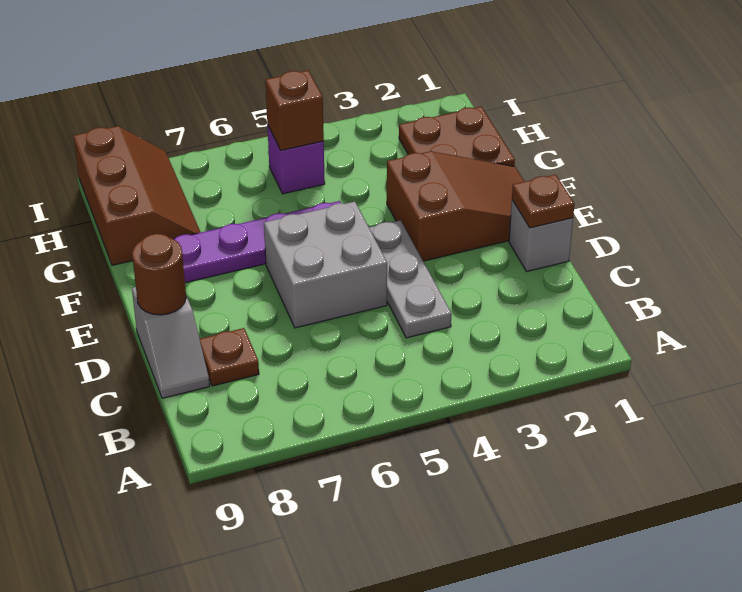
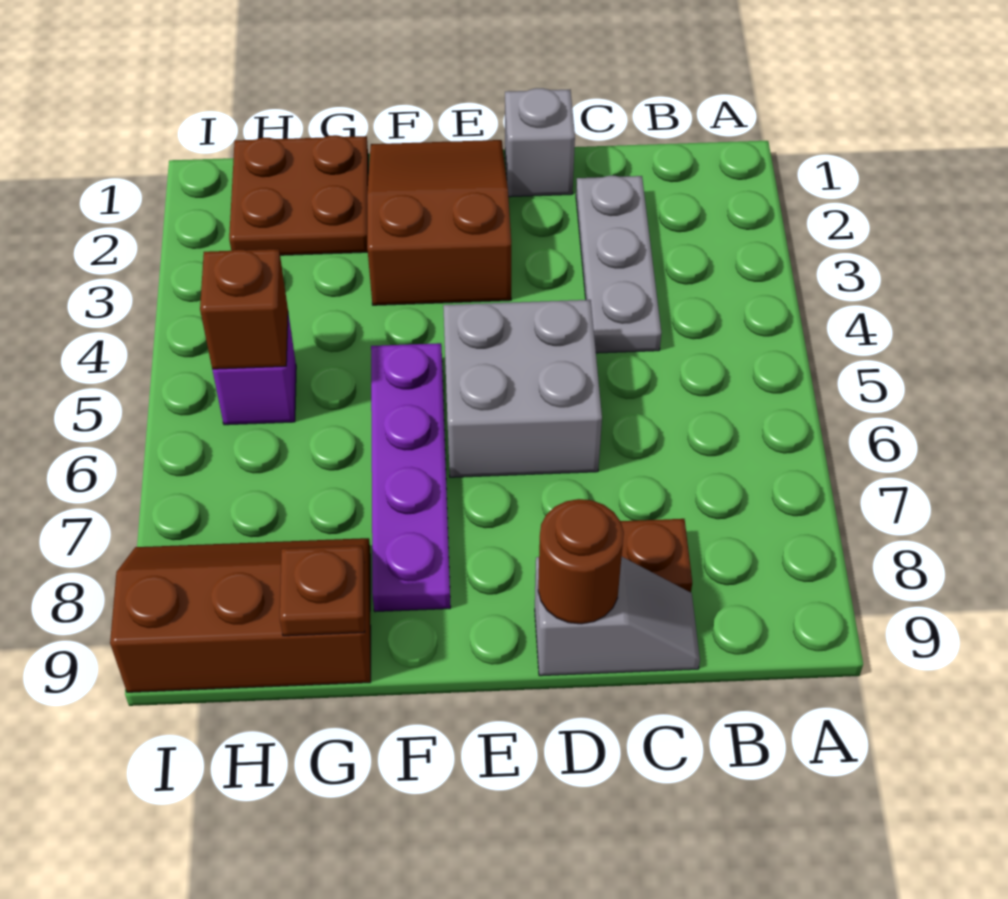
grey plate C4:E4 level 1 -> grey plate C2:C4 level 1
brown plate D1 level 2 -> brown plate G9 level 2

